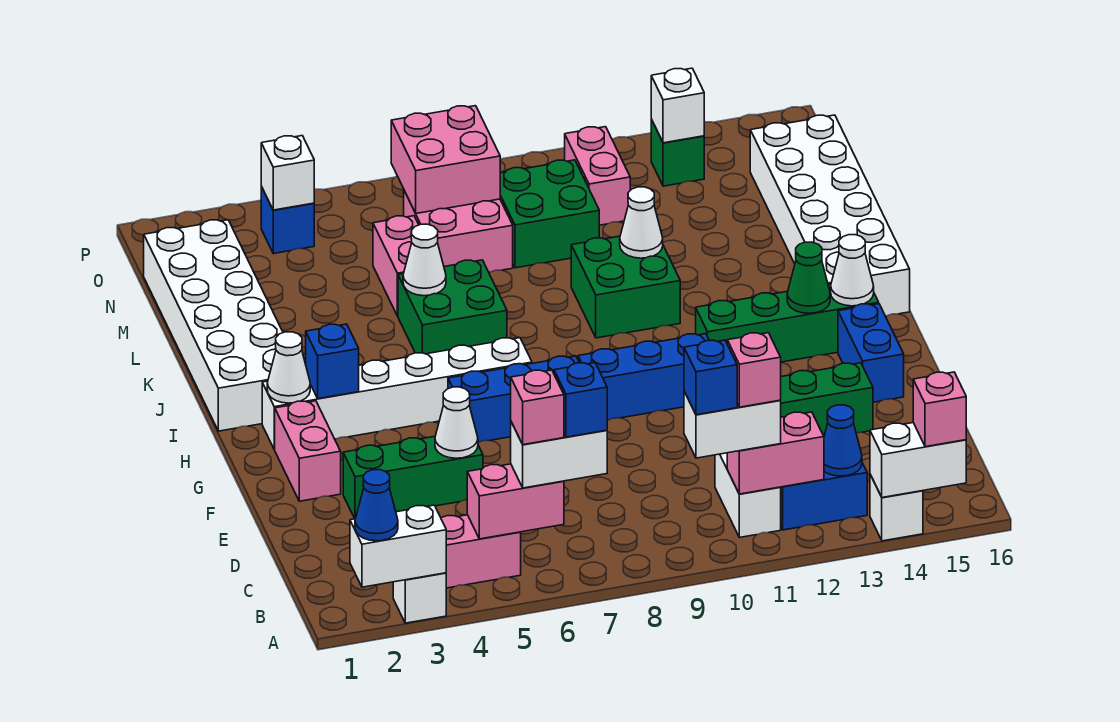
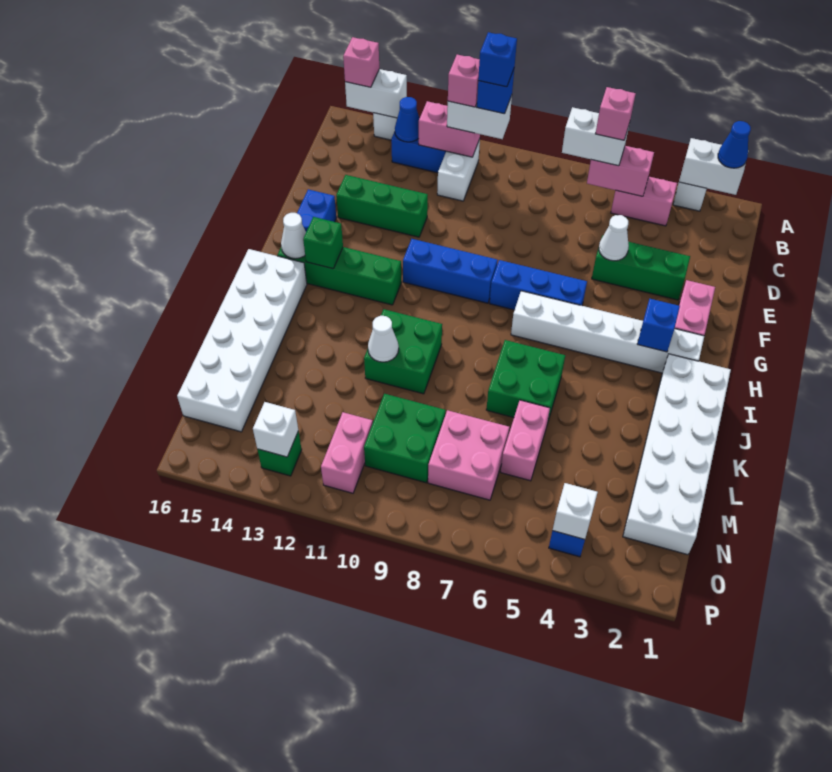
blue brick B7 level 4 -> blue brick B10 level 5
white cone H2 level 2 -> none
green cone H14 level 2 -> green brick H14 level 2
white cone K6 level 2 -> none
pink brick N7:O8 level 2 -> none

